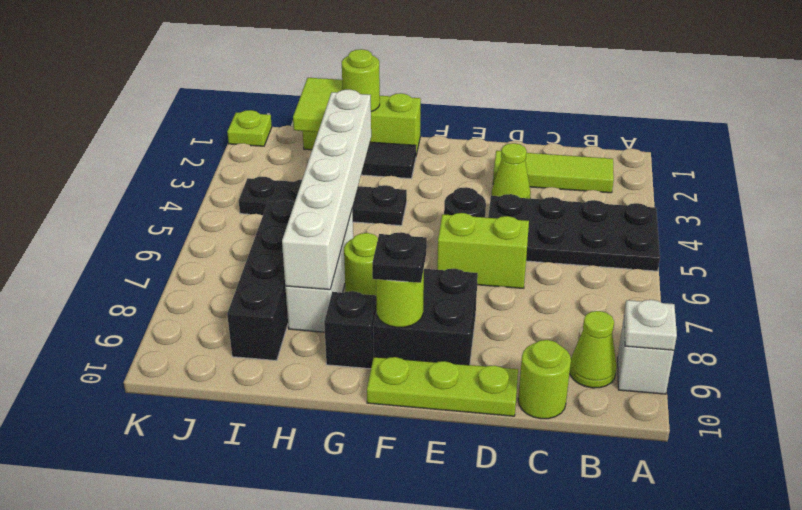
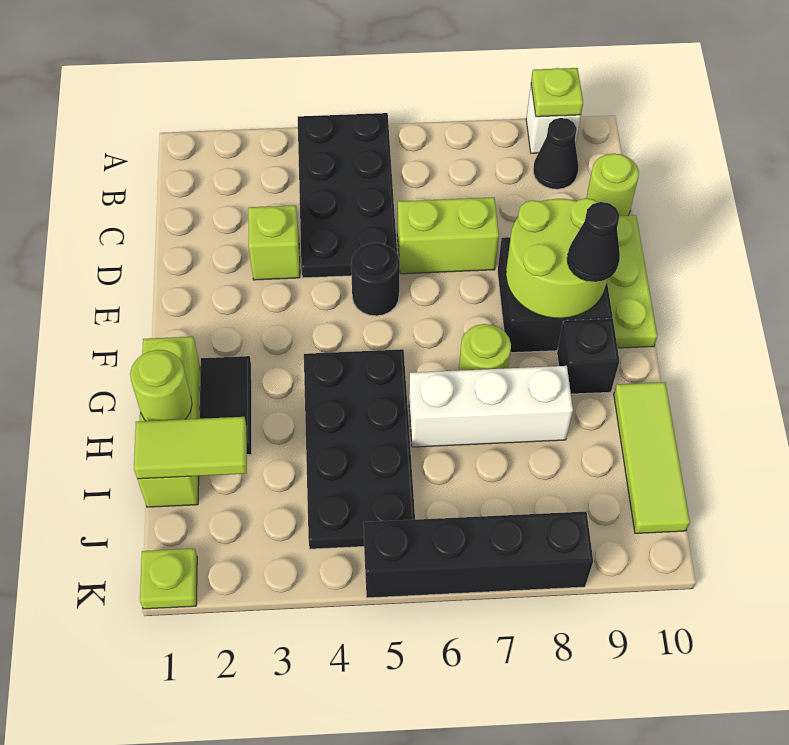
white plate A9 level 2 -> lime plate A9 level 2
lime tile B2:D2 level 1 -> lime tile H10:J10 level 1
lime cone B9 level 1 -> black cone B9 level 1
lime cone D3 level 1 -> lime brick D3 level 1
lime brick D6:E6 level 1 -> lime brick D6:D7 level 1
lime round brick F9 level 2 -> lime round brick E8:F9 level 2
black plate F9 level 3 -> black cone F9 level 3
black plate G4:J4 level 1 -> black plate G4:J5 level 1
white brick H3:H8 level 2 -> none
black brick I6:I9 level 1 -> black brick K5:K8 level 1

